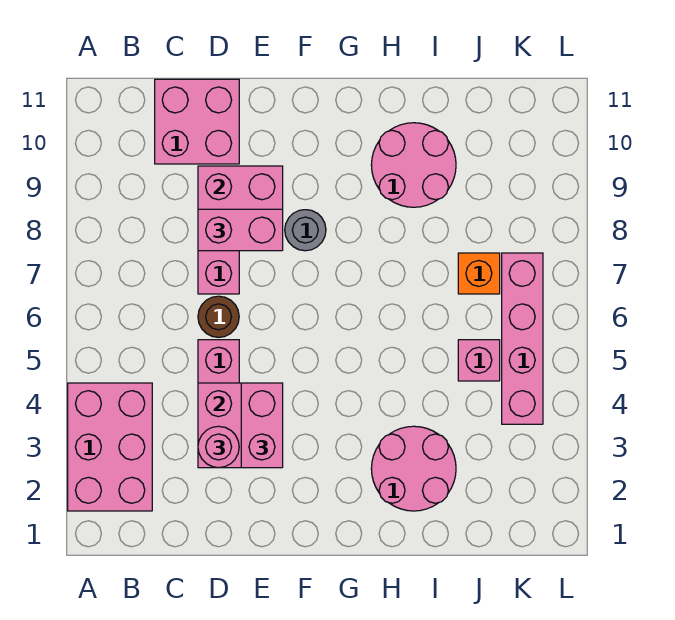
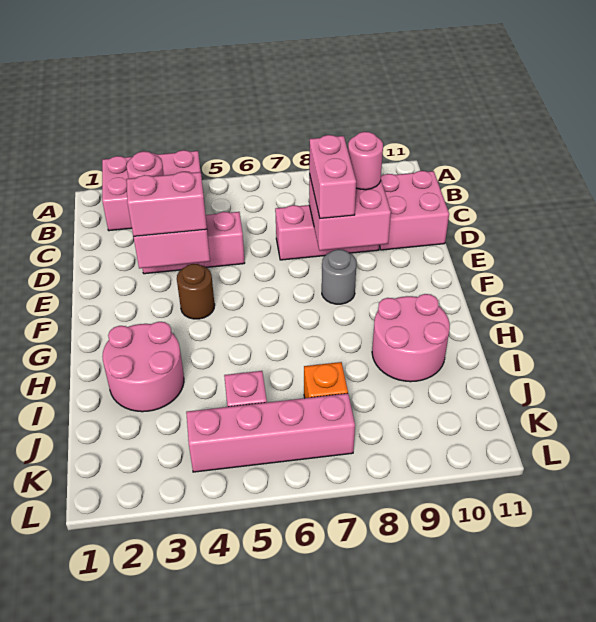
brown round brick D6 level 1 -> brown round brick F4 level 1
none -> pink round brick D9 level 3

